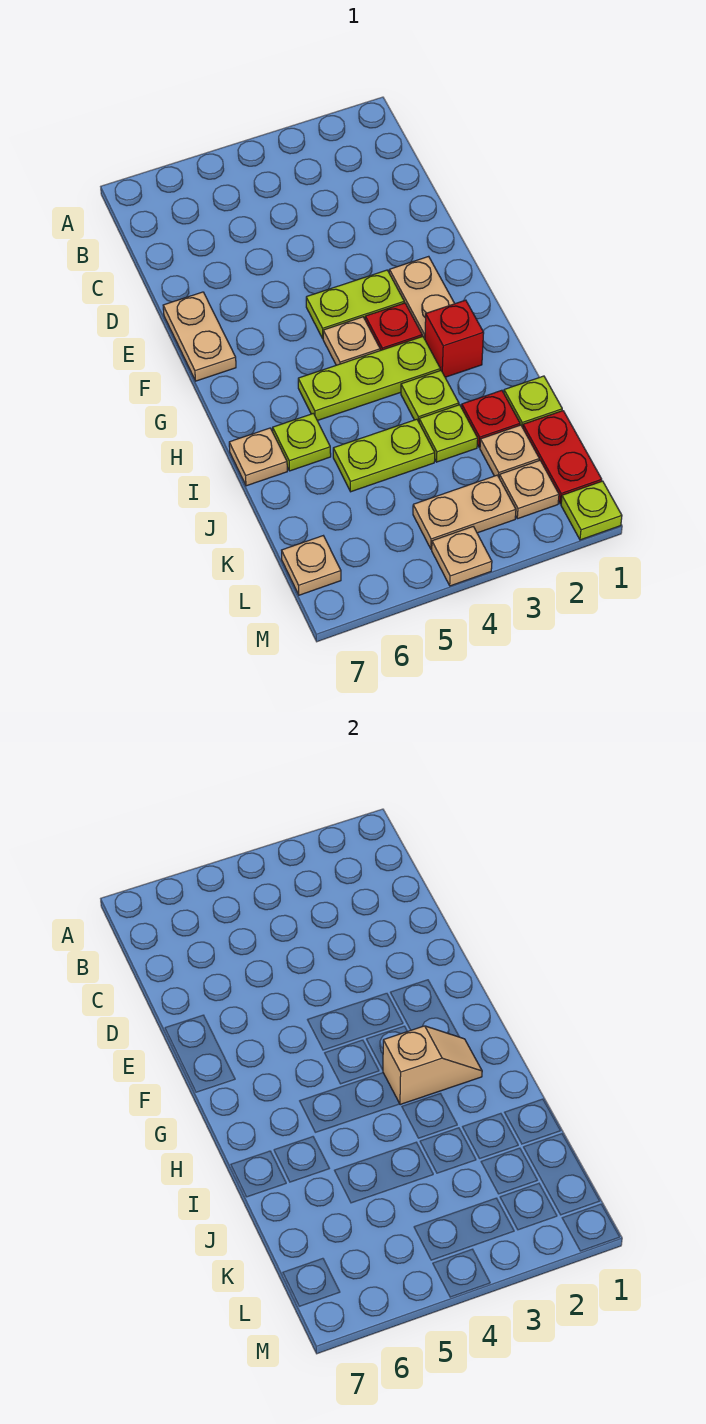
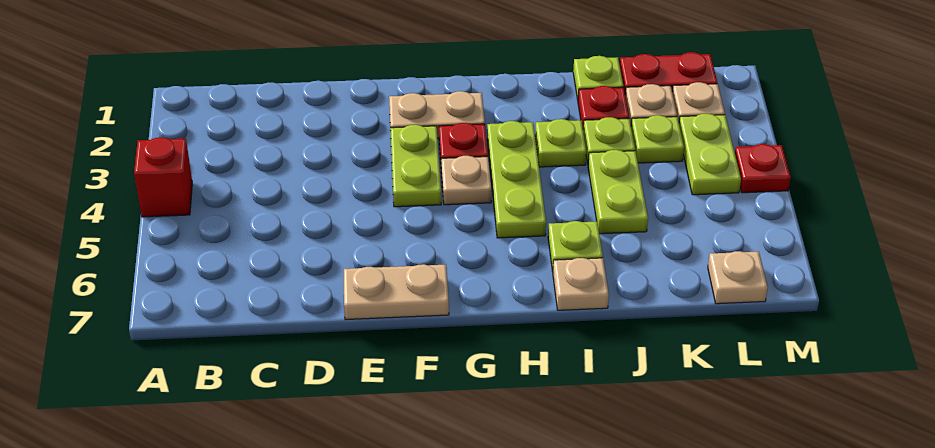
red brick H2 level 1 -> red brick A4 level 1
tan slope H2:H3 level 2 top 3 -> none
tan plate L3:L4 level 1 -> lime plate L3:L4 level 1
lime plate M1 level 1 -> lime plate K3 level 1
tan plate M4 level 1 -> red plate M4 level 1

